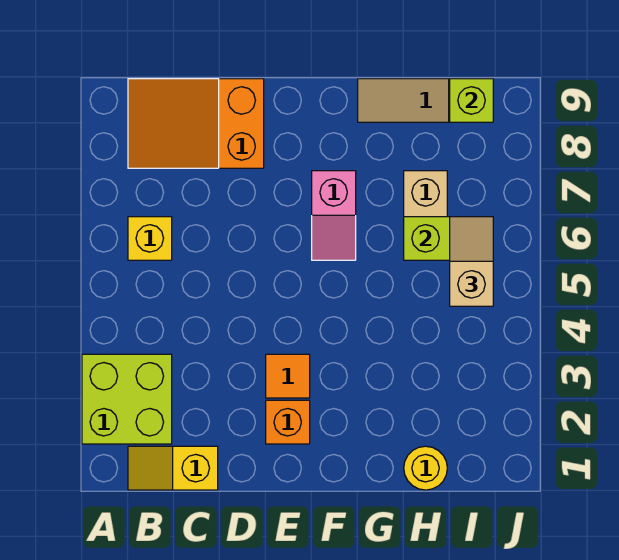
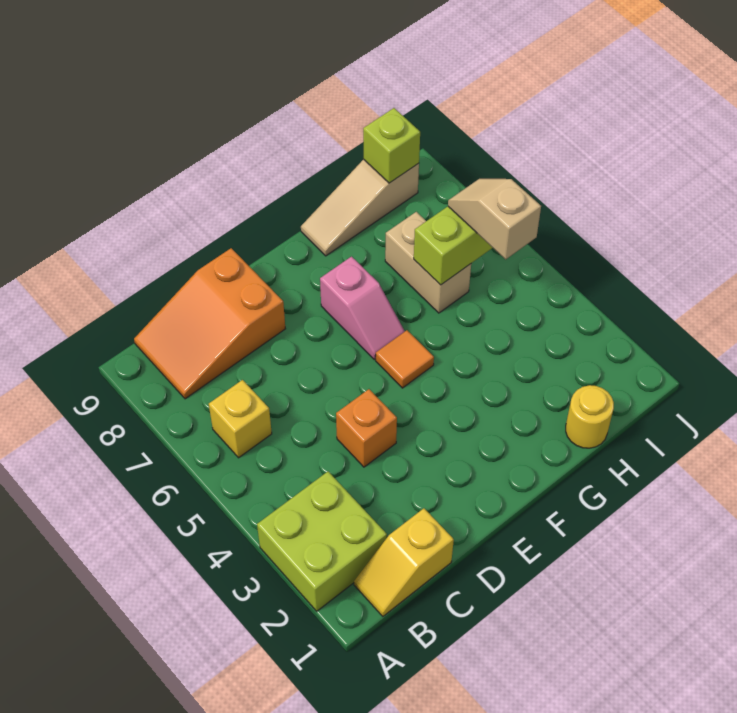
orange brick E2 level 1 -> orange brick D4 level 1
orange tile E3 level 1 -> orange tile F5 level 1

